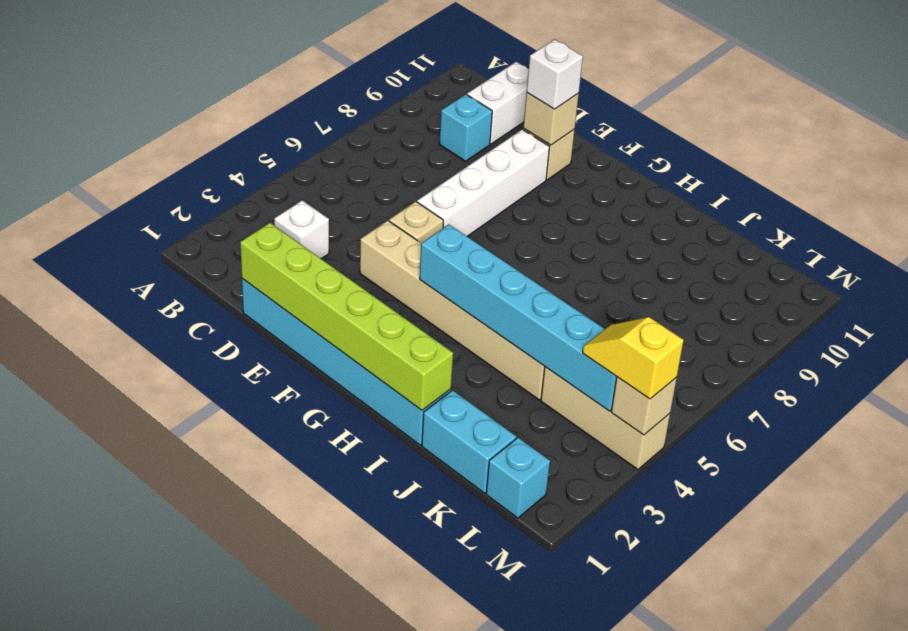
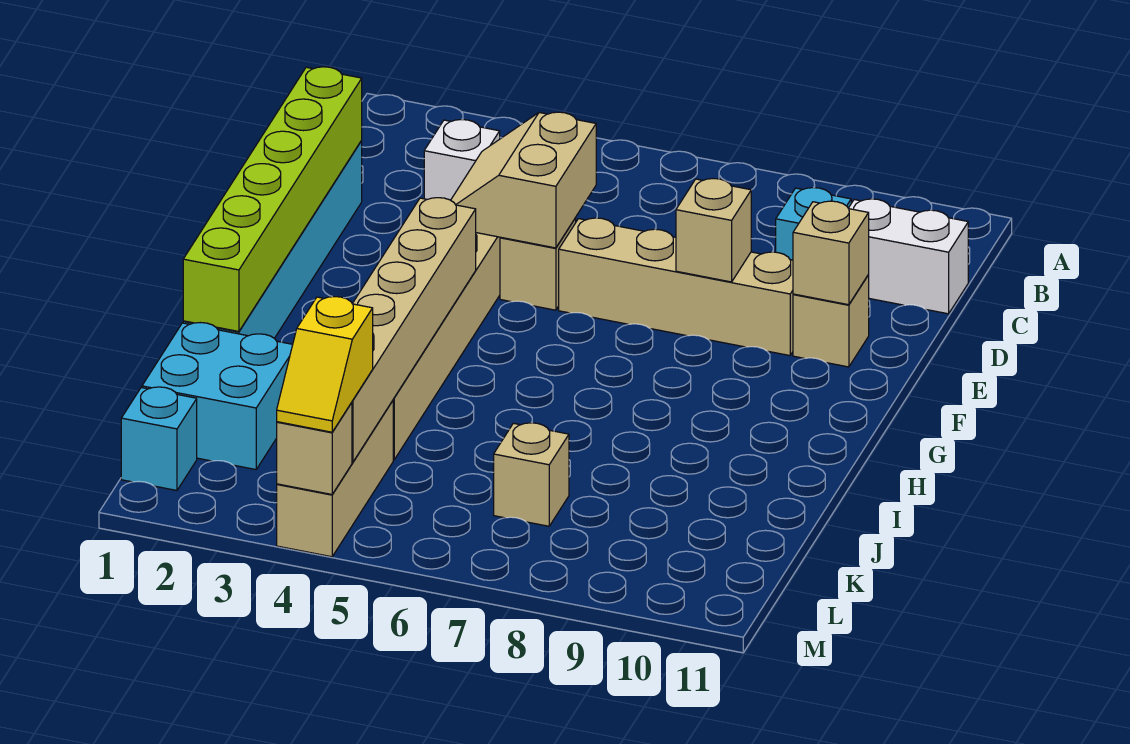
none -> tan slope D4:E5 level 2 top 5
white brick E6:E9 level 1 -> tan brick E6:E9 level 1
none -> tan brick E8 level 2
white brick E10 level 3 -> none
cyan brick G4:L4 level 2 -> tan brick G4:L4 level 2
cyan brick J1:K1 level 1 -> cyan brick J1:K2 level 1
none -> tan brick K7 level 1
yellow slope L4:M4 level 3 top M -> yellow slope L4:M4 level 3 top L

